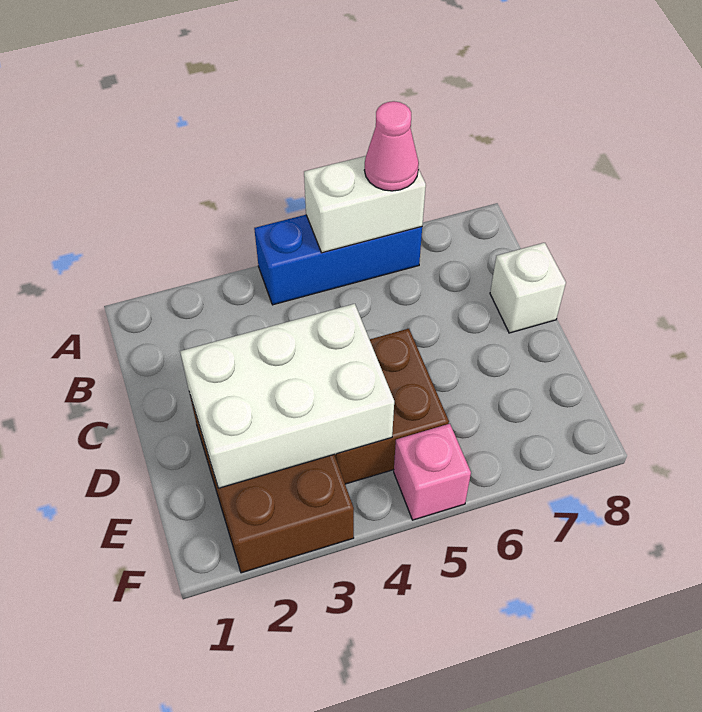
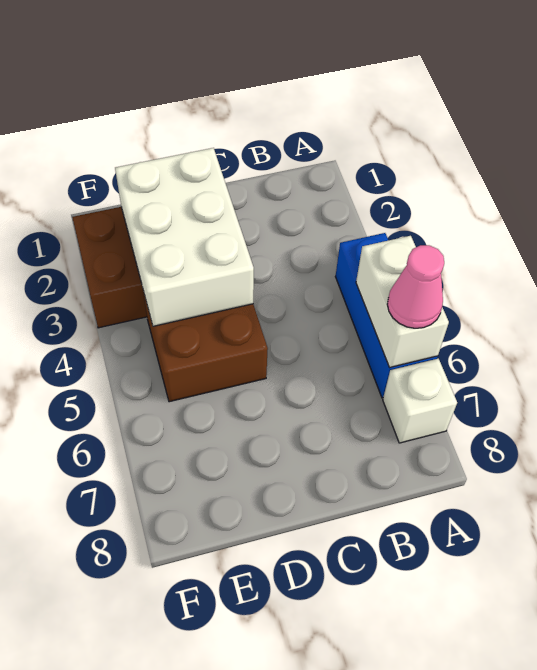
white brick C8 level 1 -> white brick A7 level 1
pink brick F5 level 1 -> none

